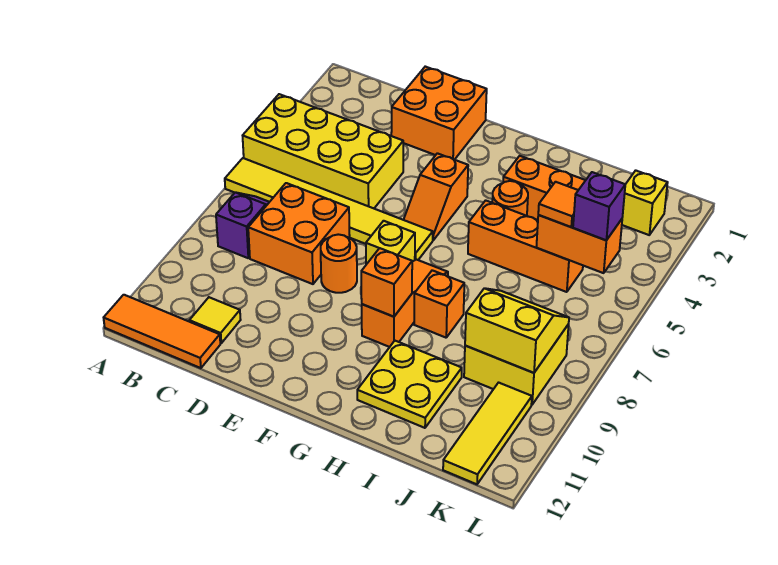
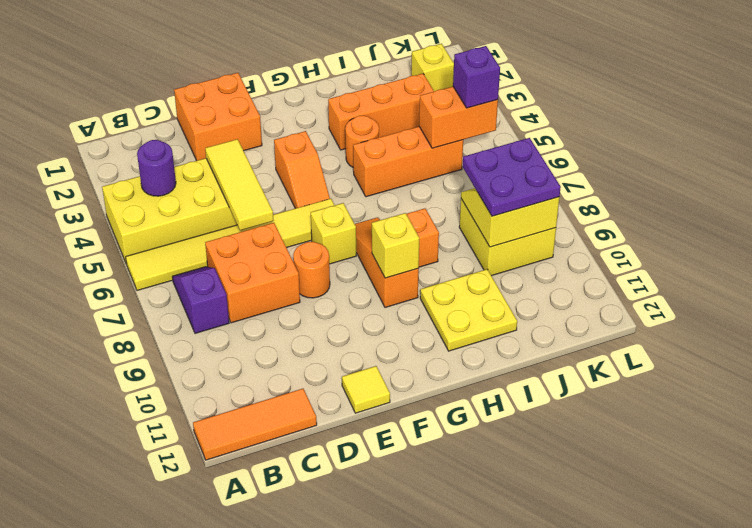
none -> purple round brick B4 level 2
yellow tile C11 level 1 -> yellow tile E12 level 1
orange brick G9 level 2 -> yellow brick G9 level 2
orange tile J5 level 3 -> none
none -> purple plate J8:K9 level 3
yellow tile K10:K12 level 1 -> yellow tile D4:D6 level 2

